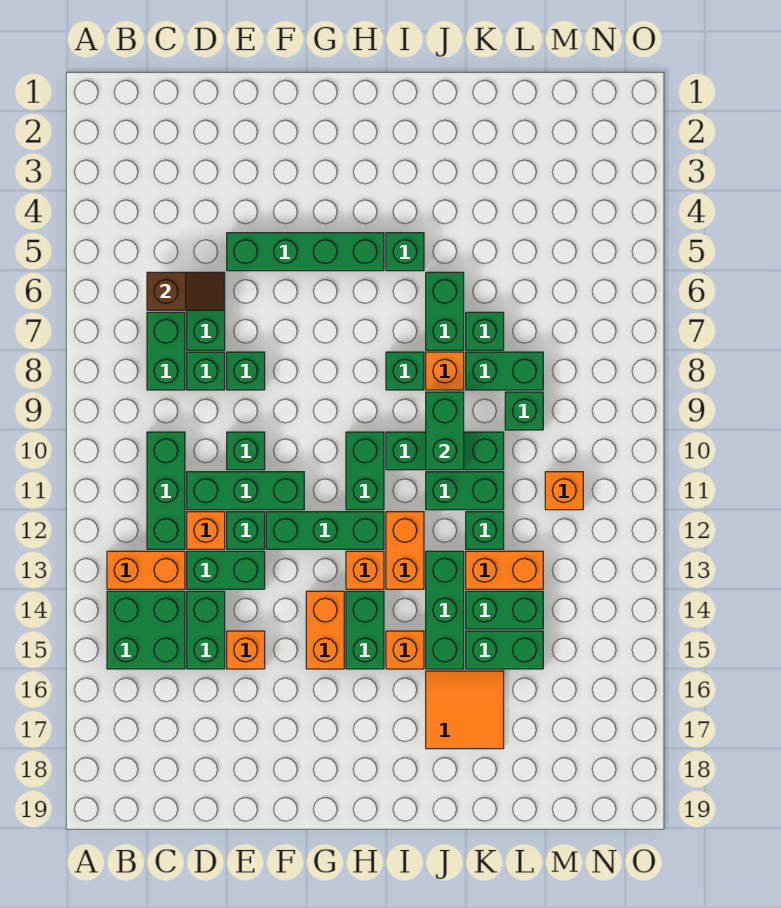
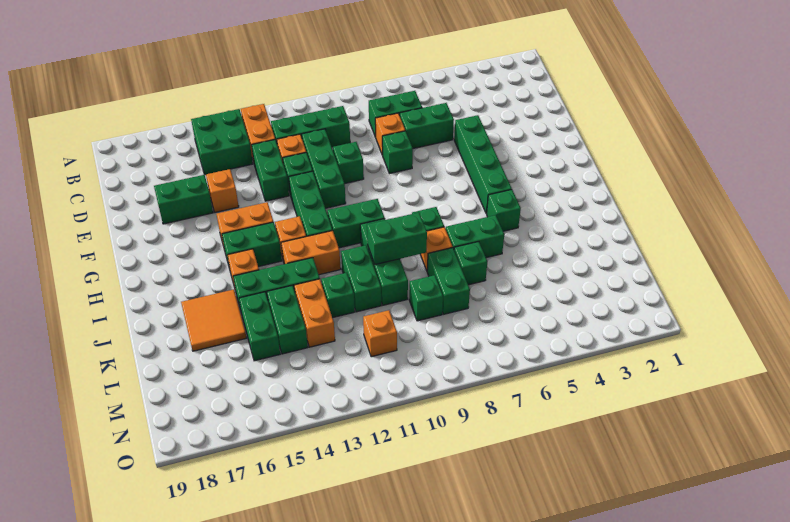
brown slope C6:D6 level 2 top C -> none
green brick D8 level 1 -> orange brick D8 level 1
green brick D14:D15 level 1 -> green brick E16:E17 level 1

